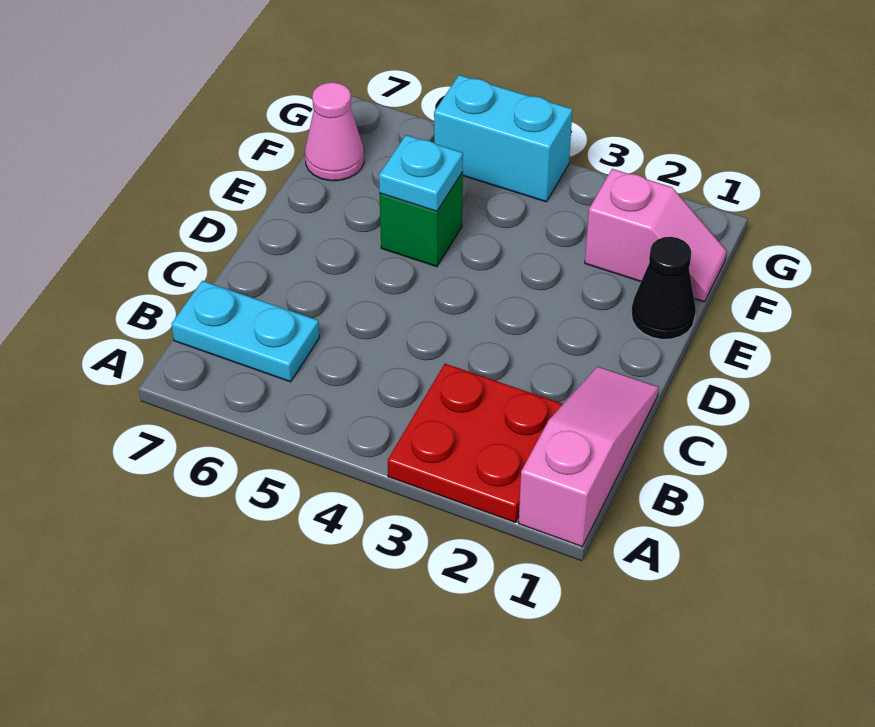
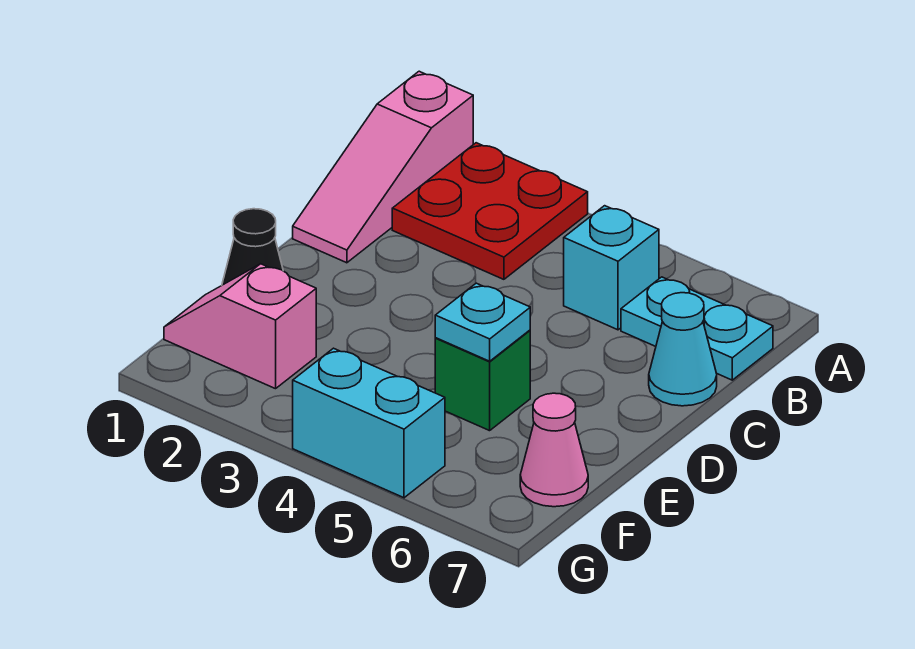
none -> cyan brick B5 level 1
none -> cyan cone C7 level 1

